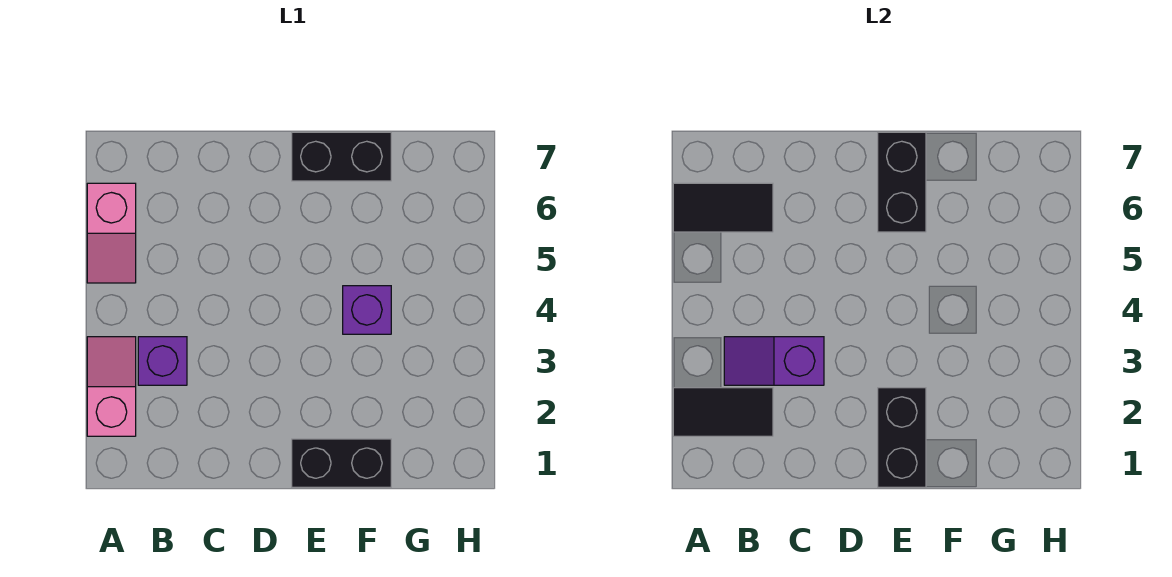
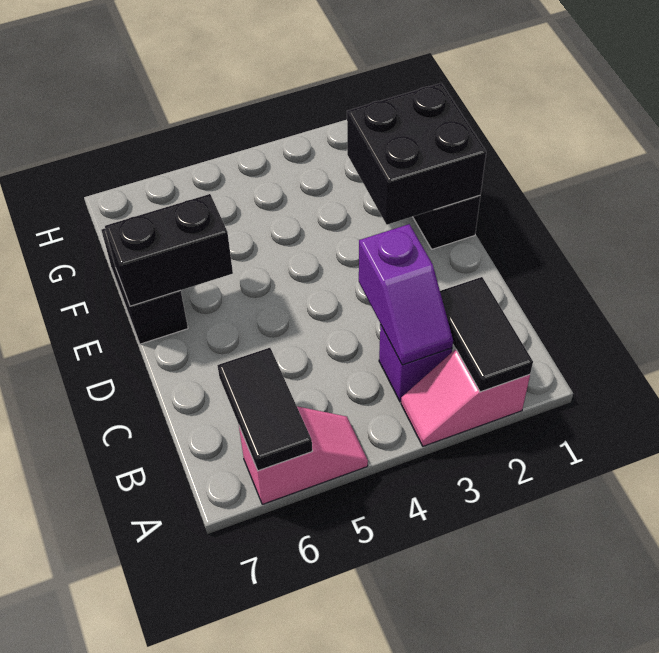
black brick E1:E2 level 2 -> black brick E1:F2 level 2
purple brick F4 level 1 -> none

